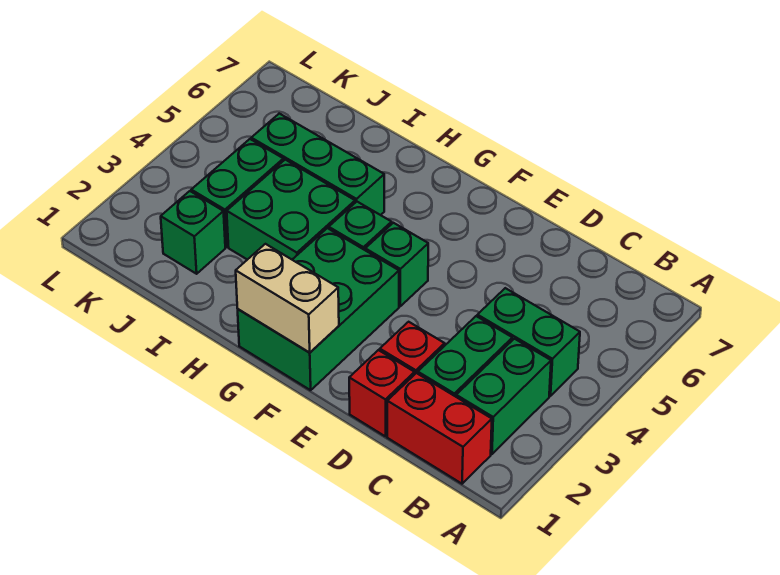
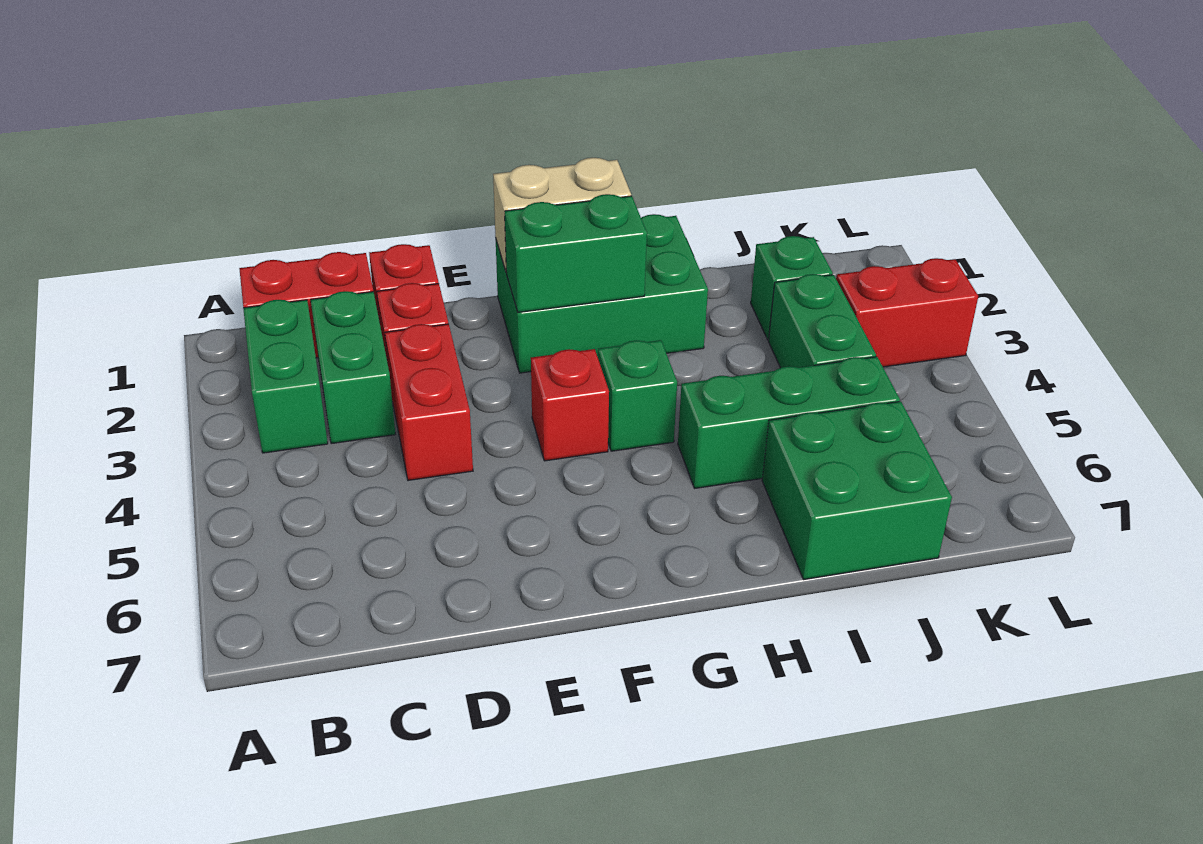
green brick B4:C4 level 1 -> green brick F2:G2 level 2
none -> red brick D3:D4 level 1
green brick F1:G3 level 1 -> green brick F1:H2 level 1
green brick F4 level 1 -> red brick F4 level 1
green brick H3:I4 level 1 -> green brick I6:J7 level 1
none -> red brick K3:L3 level 1

